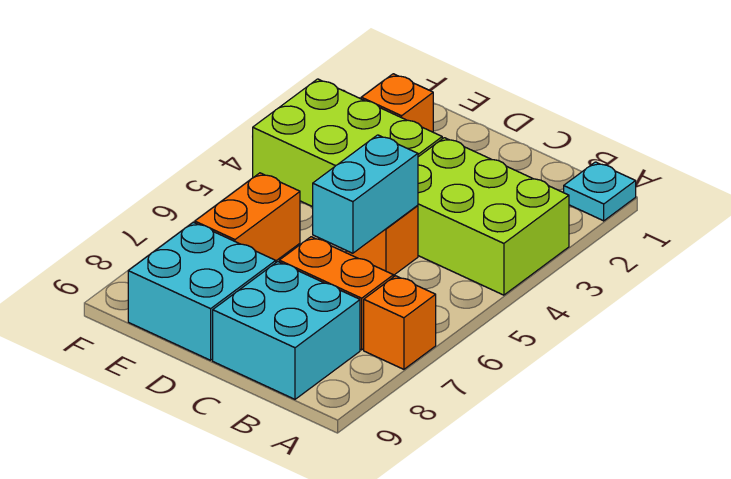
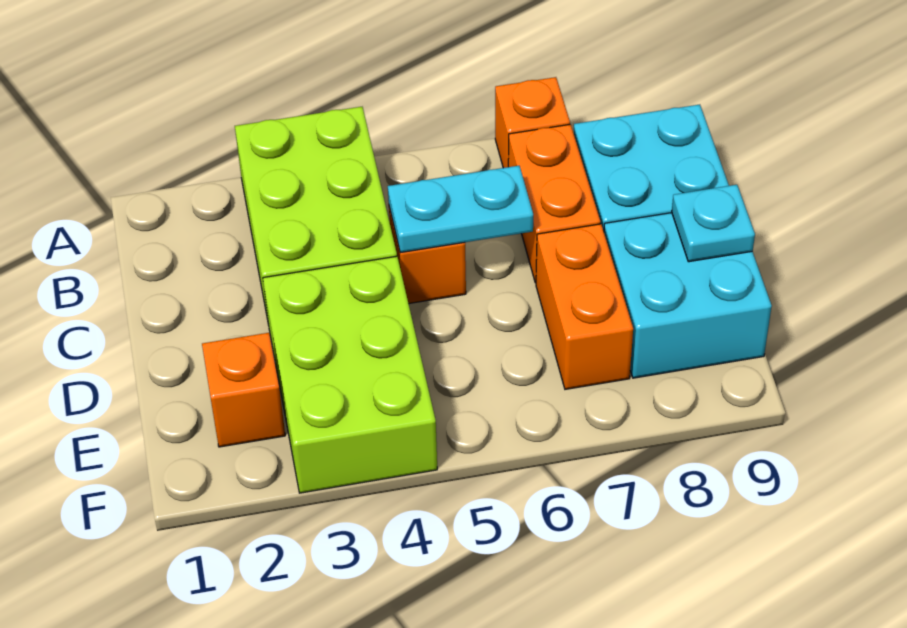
cyan plate A1 level 1 -> cyan plate D9 level 2
cyan brick C5:C6 level 2 -> cyan plate C5:C6 level 2
orange brick E6:E7 level 1 -> orange brick D7:E7 level 1

